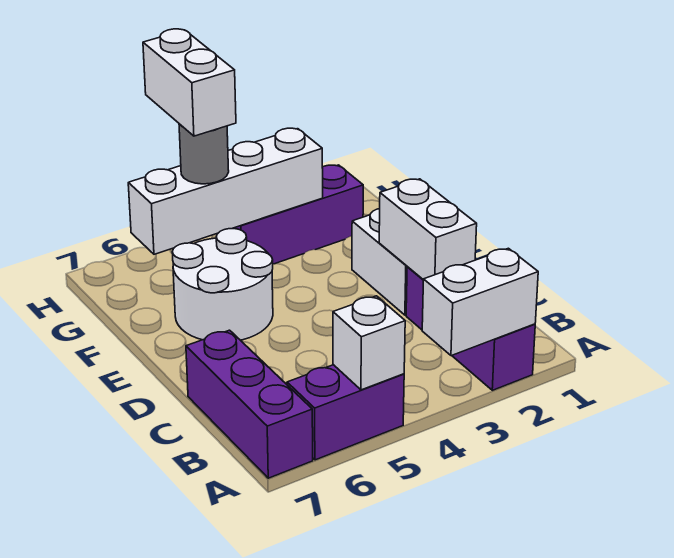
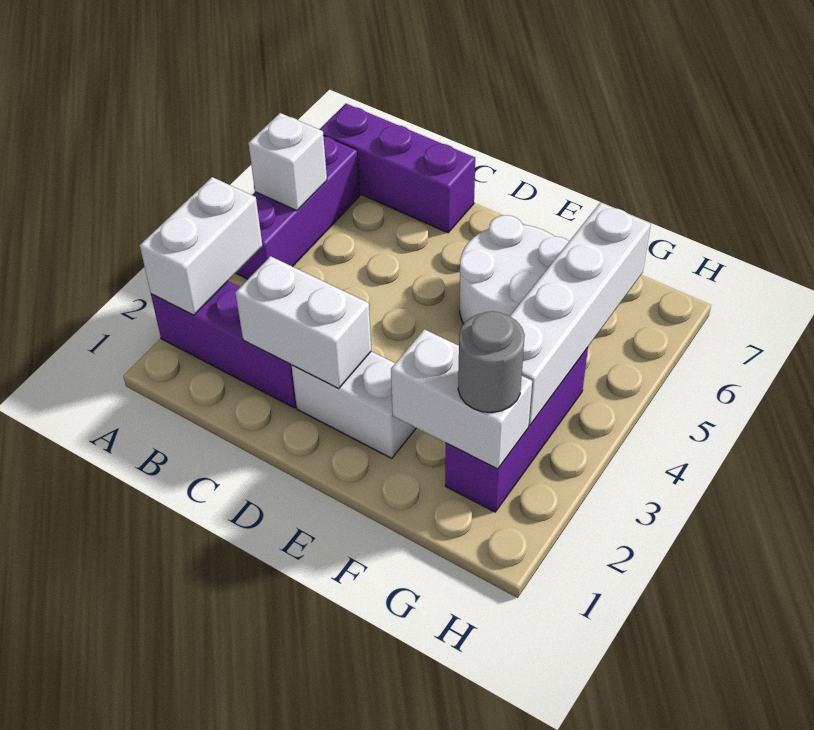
purple brick A5:A6 level 1 -> purple brick A4:A6 level 1
grey round brick G5 level 3 -> grey round brick G2 level 3
white brick G5:H5 level 4 -> white brick F2:G2 level 2

